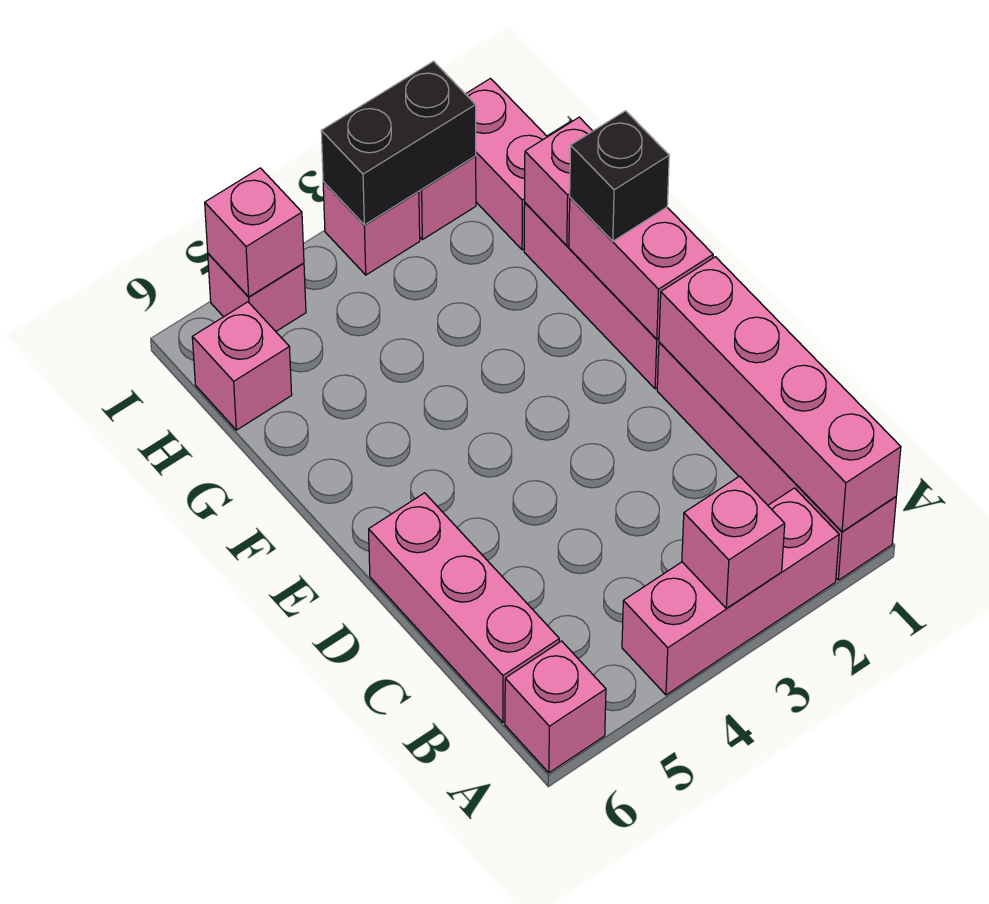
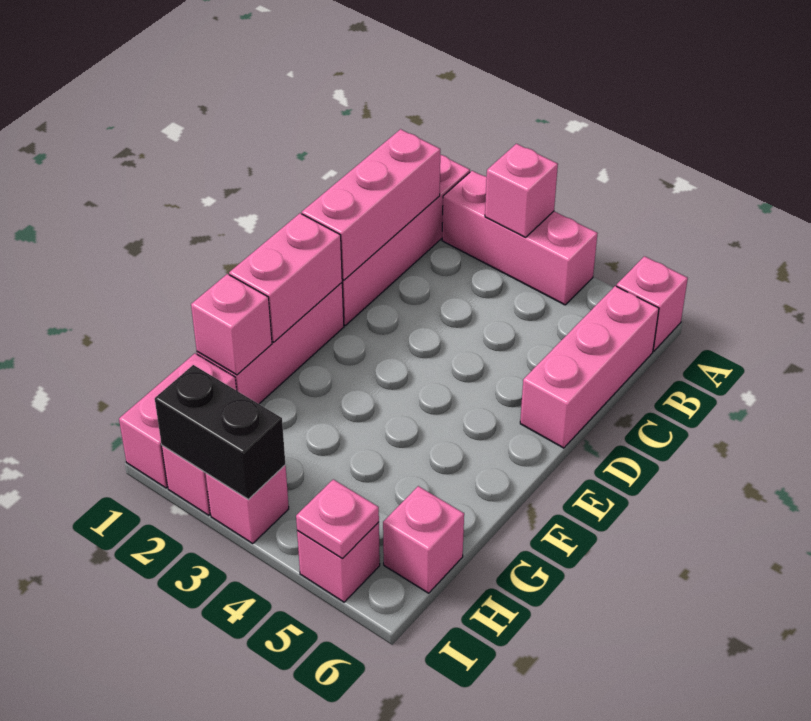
pink brick A1:D1 level 2 -> pink brick B1:D1 level 2
black brick F1 level 3 -> none
pink brick I5 level 2 -> pink plate I5 level 2

